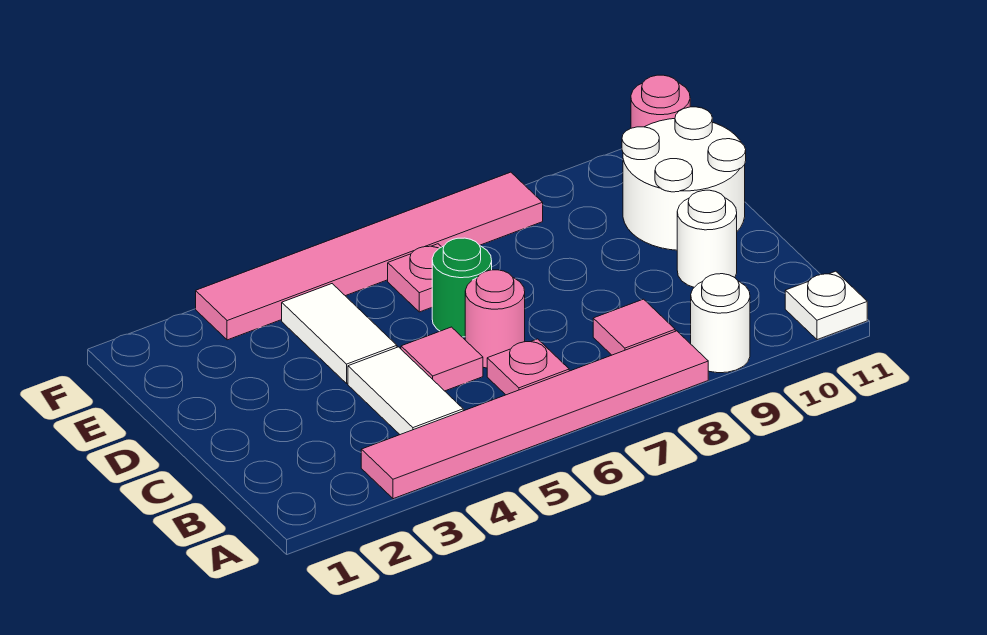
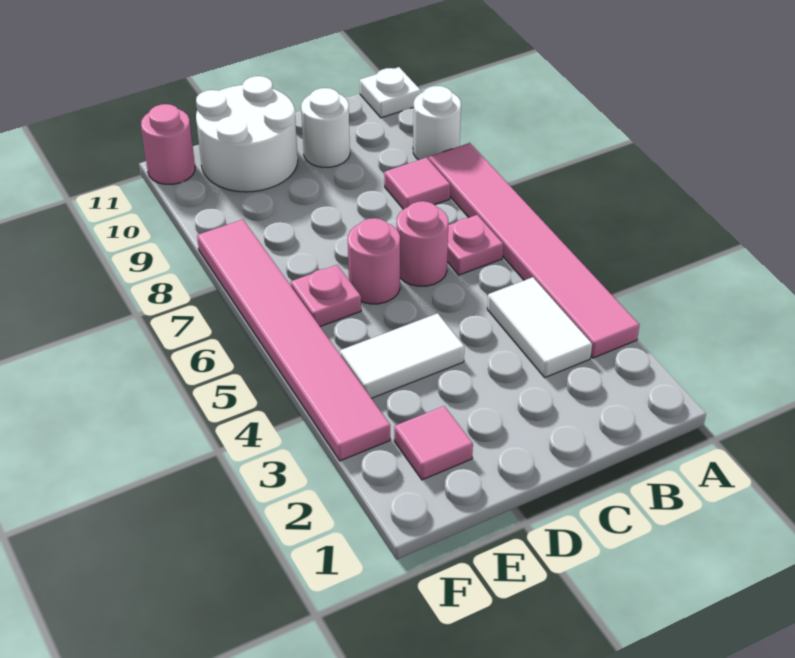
white tile B4:C4 level 1 -> white tile B3:B4 level 1
pink tile C5 level 1 -> pink tile E2 level 1
green round brick D6 level 1 -> pink round brick D6 level 1

